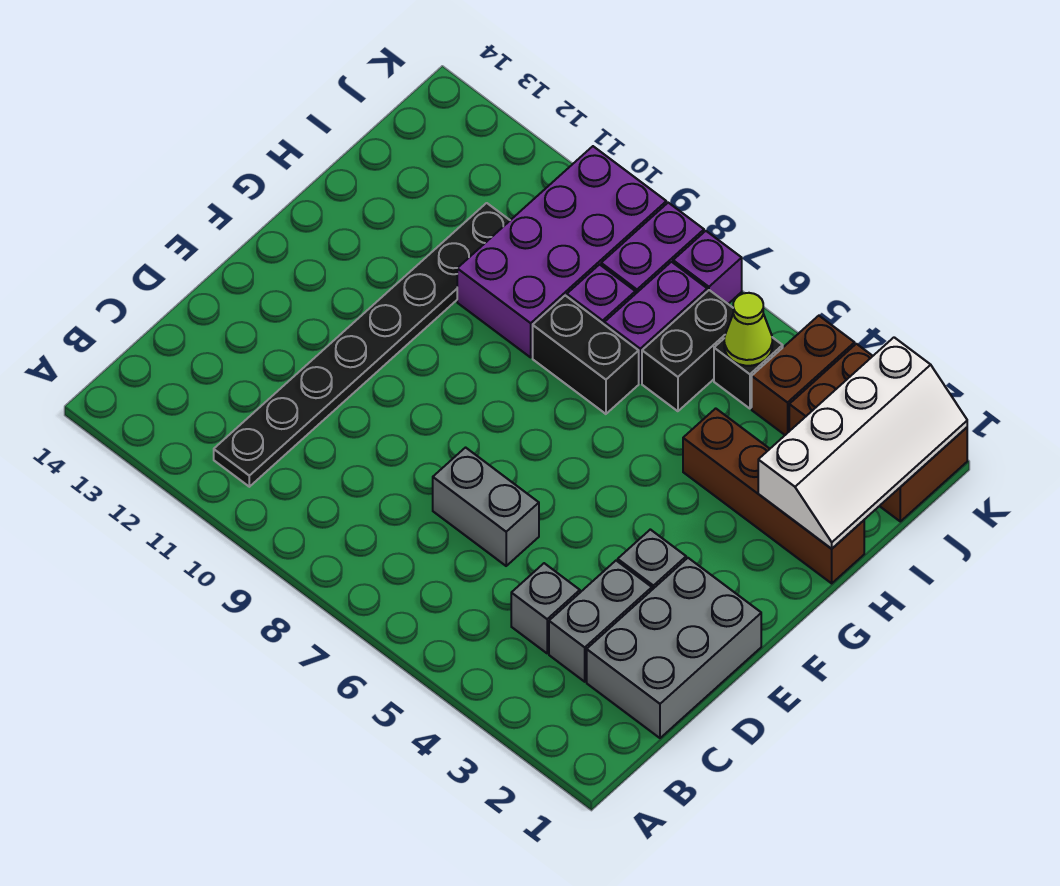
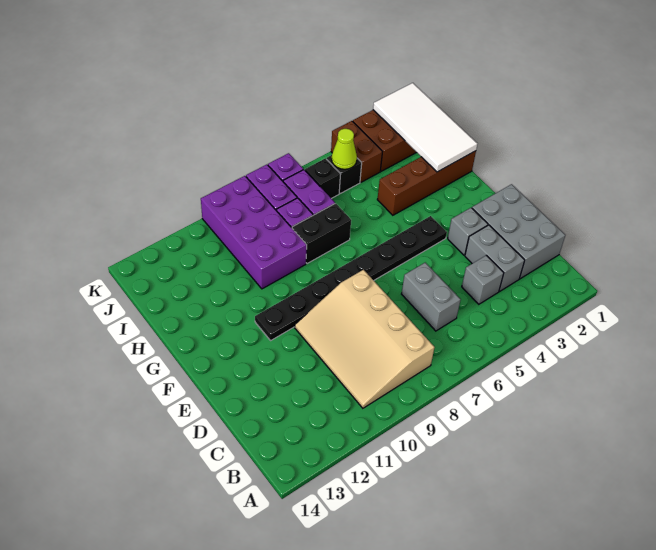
none -> tan slope B8:E10 level 1 top 8
black plate B11:I11 level 1 -> black plate F4:F11 level 1
grey brick D6:D7 level 1 -> grey brick C6:D6 level 1
white slope H1:K2 level 2 top 2 -> white tile H1:K2 level 2
black brick I6:J6 level 1 -> black brick J6 level 1

